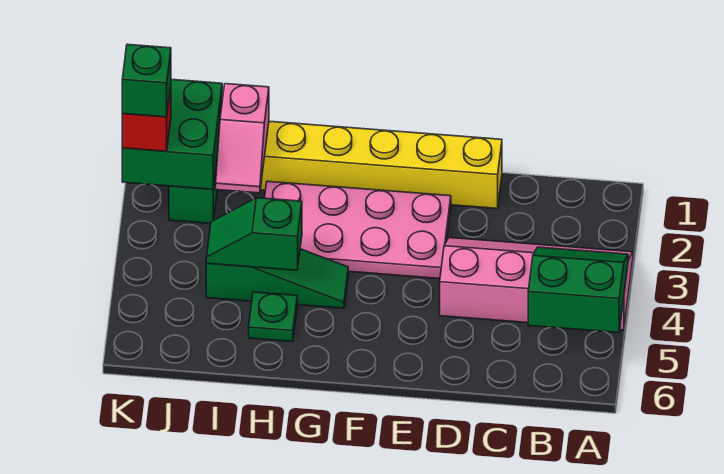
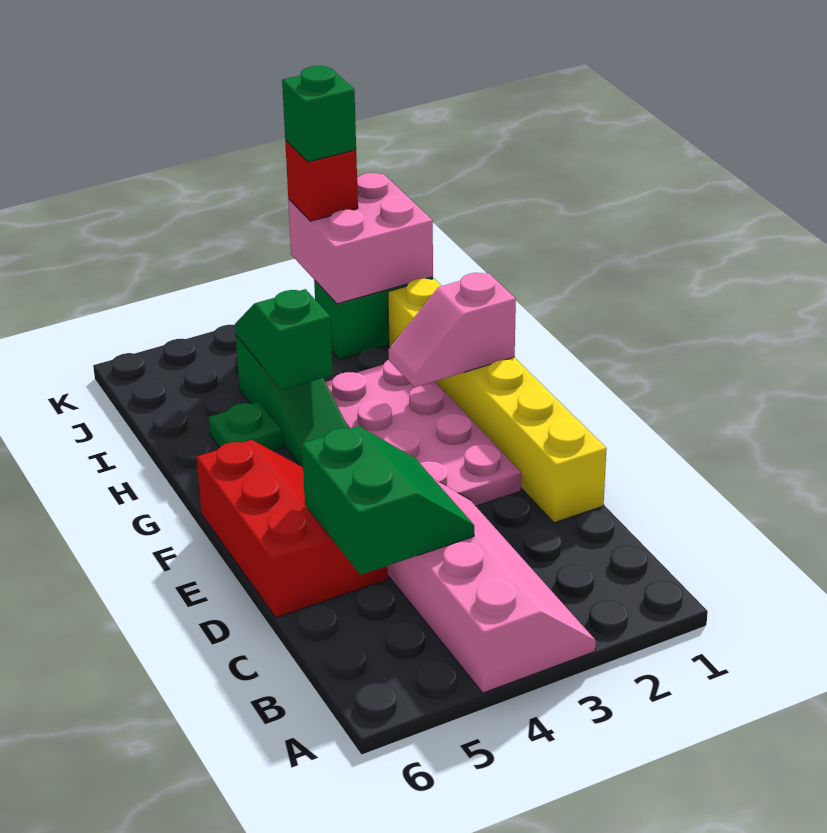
green slope A4:B5 level 2 top 5 -> green slope C4:D5 level 2 top 5
none -> red slope D5:F6 level 1 top 6
pink slope I1:I2 level 2 top 1 -> pink slope G1:G2 level 2 top 1
green brick J1:K2 level 2 -> pink brick J1:K2 level 2

